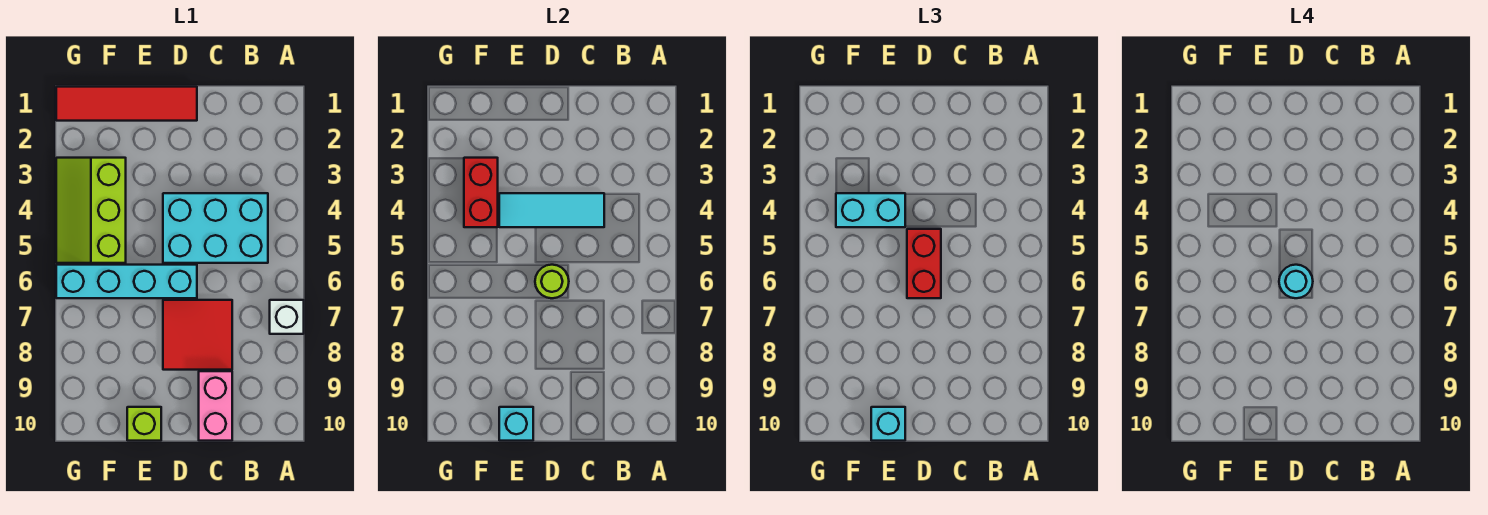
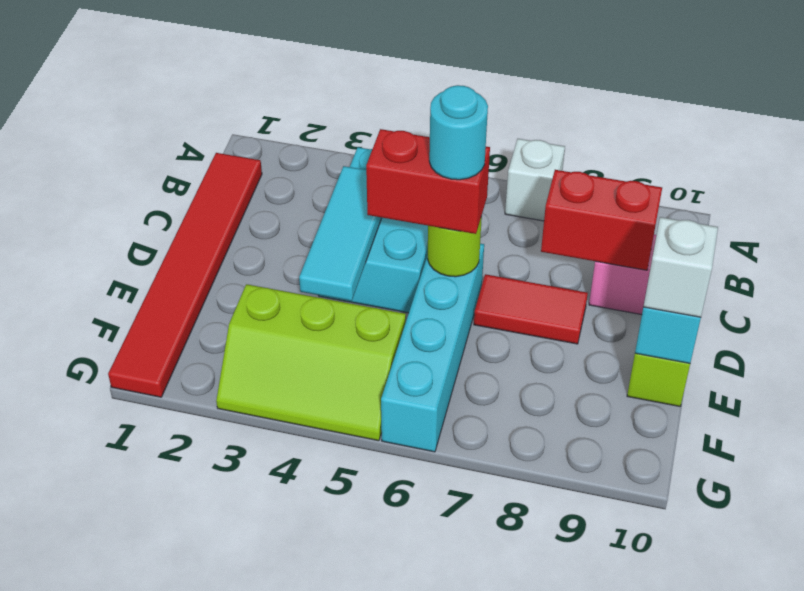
red tile C7:D8 level 1 -> red tile D7:D8 level 1
red tile D1:G1 level 1 -> red tile B1:G1 level 1
cyan brick E4:F4 level 3 -> none
cyan brick E10 level 3 -> white brick E10 level 3
red brick F3:F4 level 2 -> red brick C8:C9 level 2

